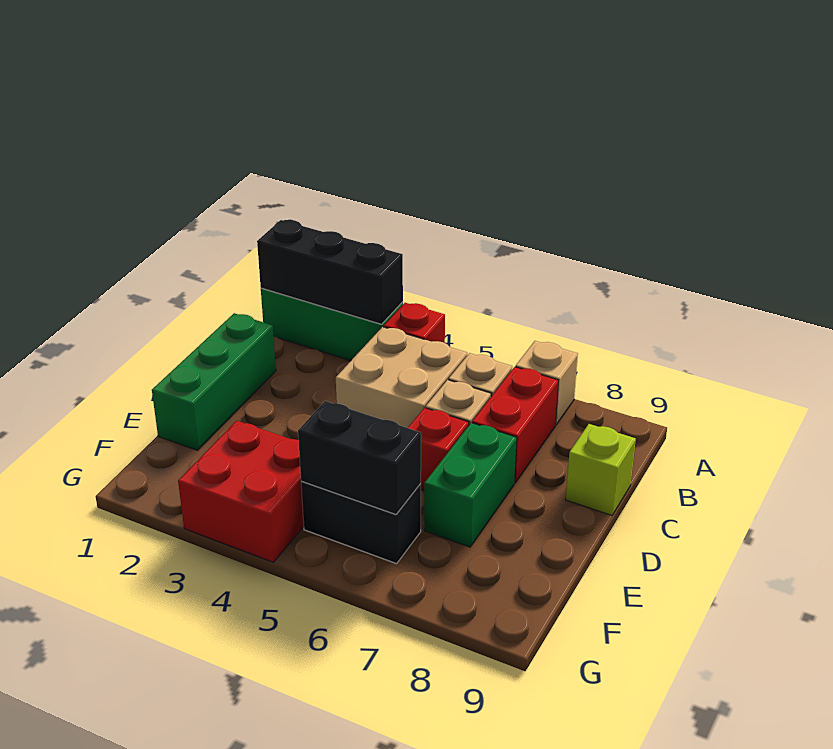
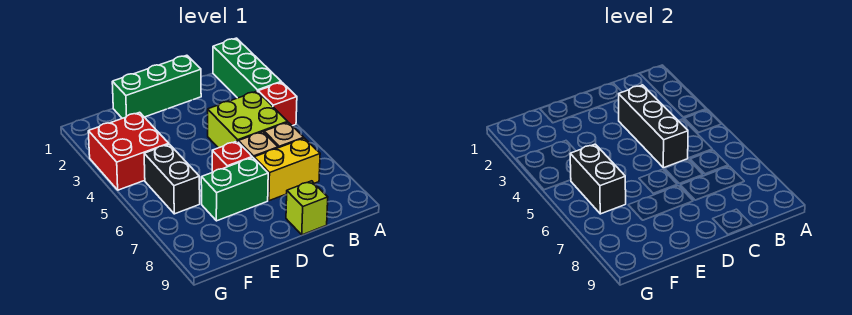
black brick A1:A3 level 2 -> black brick C3:C5 level 2
tan brick A7 level 1 -> none
tan brick B4:C5 level 1 -> lime brick B4:C5 level 1
red brick B7:C7 level 1 -> yellow brick B7:C7 level 1

